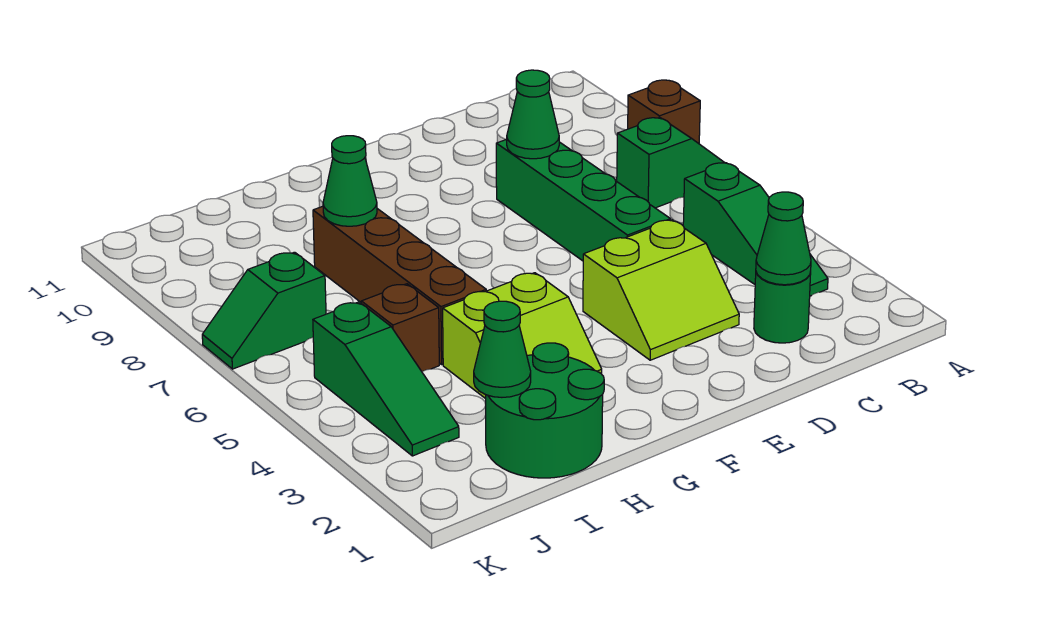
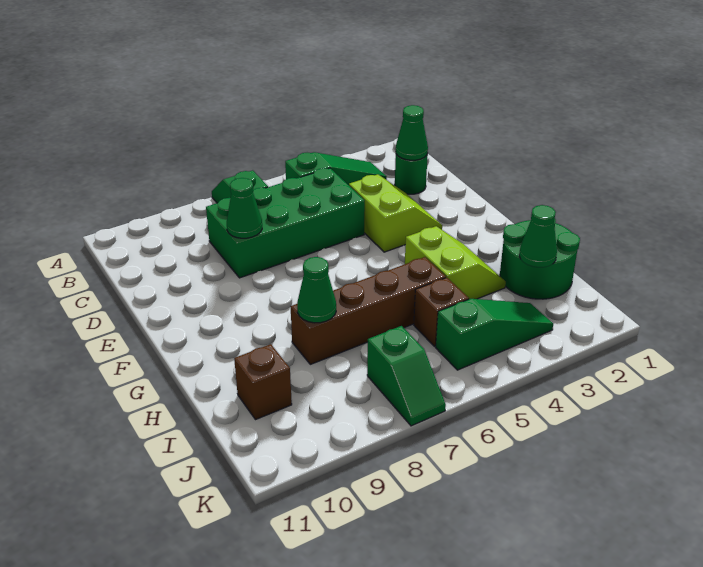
brown brick A8 level 1 -> brown brick I10 level 1
green brick D5:D8 level 1 -> green brick C5:D8 level 1

